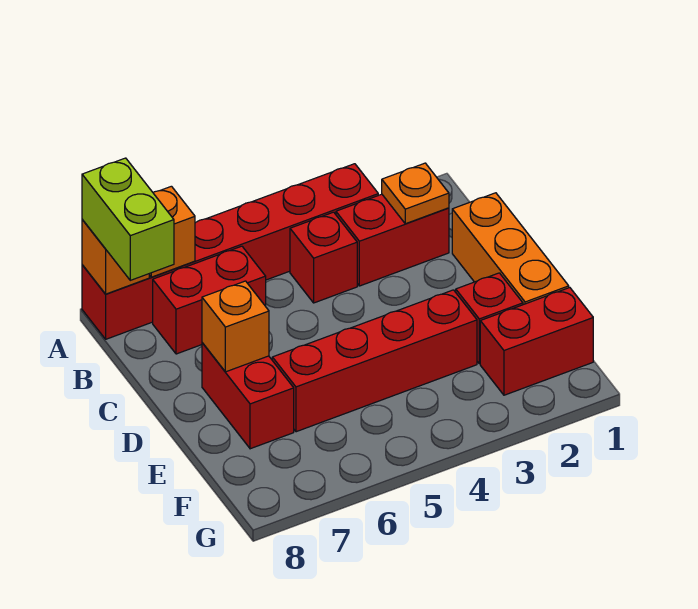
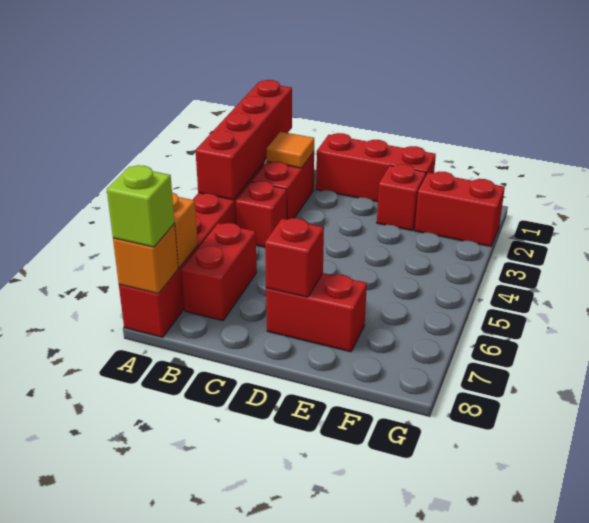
lime brick A8:B8 level 3 -> lime brick A8 level 3
orange plate B2 level 2 -> orange tile B2 level 2
orange brick C1:E1 level 1 -> red brick C1:E1 level 1
orange brick D7 level 2 -> red brick D7 level 2
red brick E3:E6 level 1 -> red brick A1:A4 level 2
red brick F1:F2 level 1 -> red brick F2:G2 level 1

